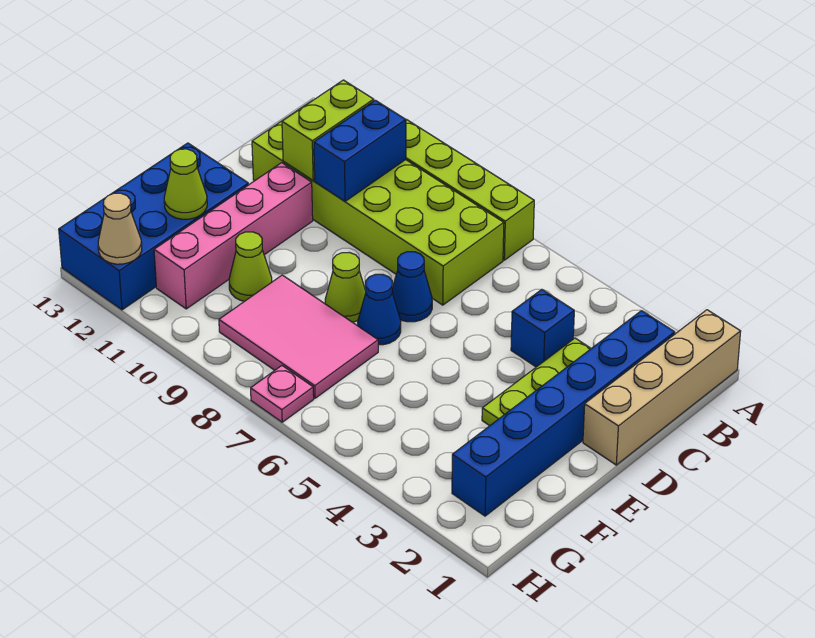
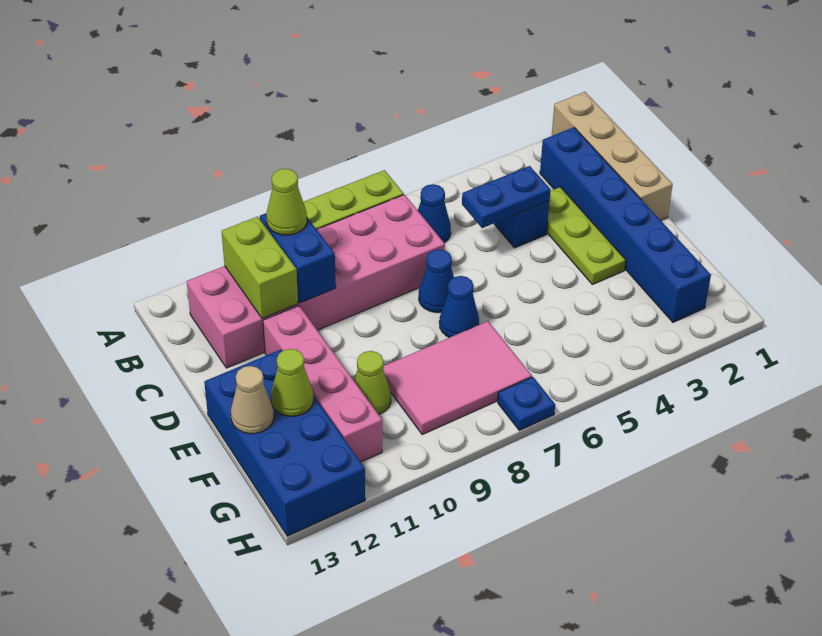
none -> blue cone B6 level 1
lime brick B7:C12 level 1 -> pink brick B7:C12 level 1
none -> blue plate C4:C5 level 2
lime cone E8 level 1 -> lime cone B10 level 3
pink plate H7 level 1 -> blue plate H7 level 1
tan cone H12 level 2 -> tan cone F13 level 2

